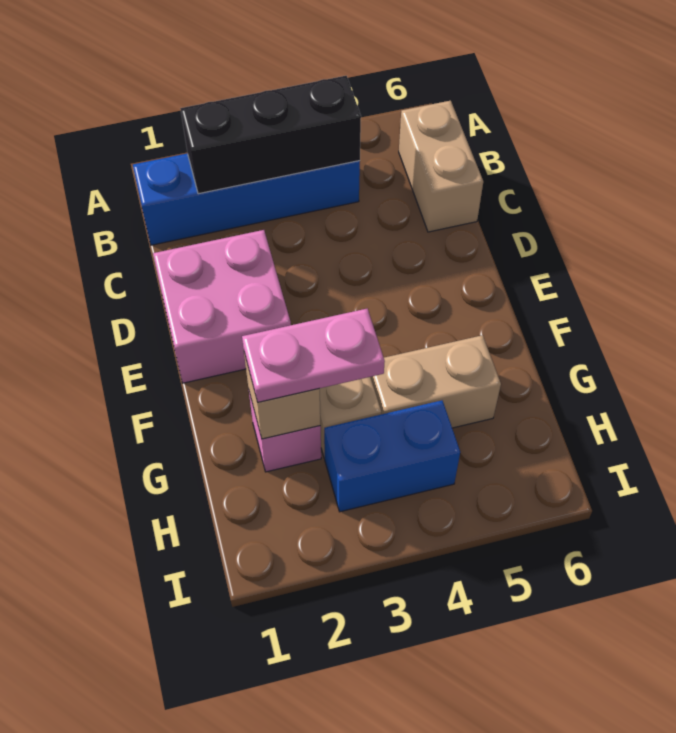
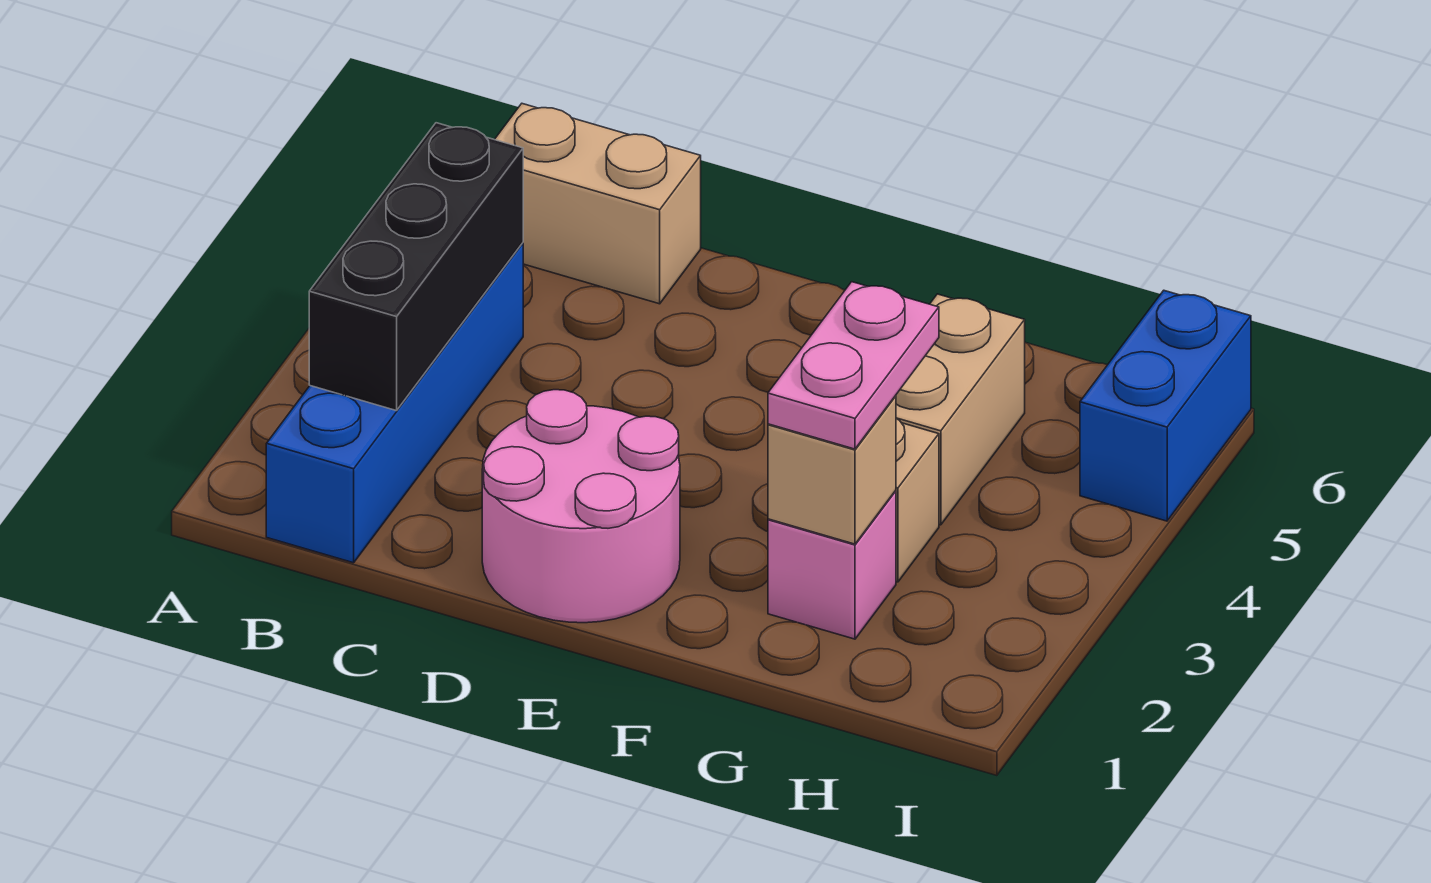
pink brick D1:E2 level 1 -> pink round brick D1:E2 level 1
blue brick H3:H4 level 1 -> blue brick I5:I6 level 1

